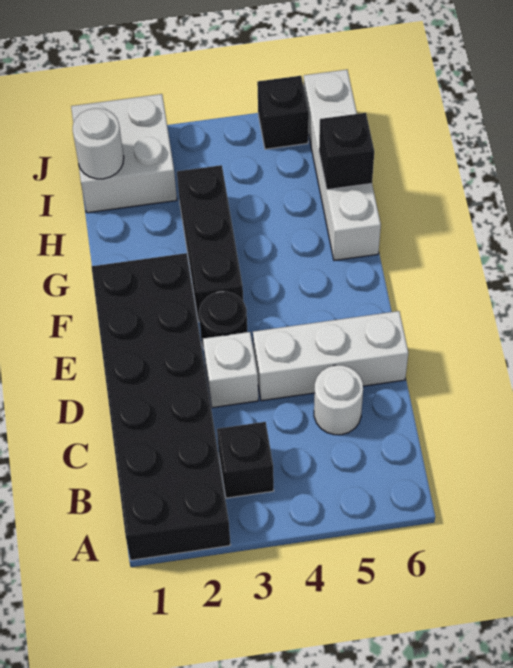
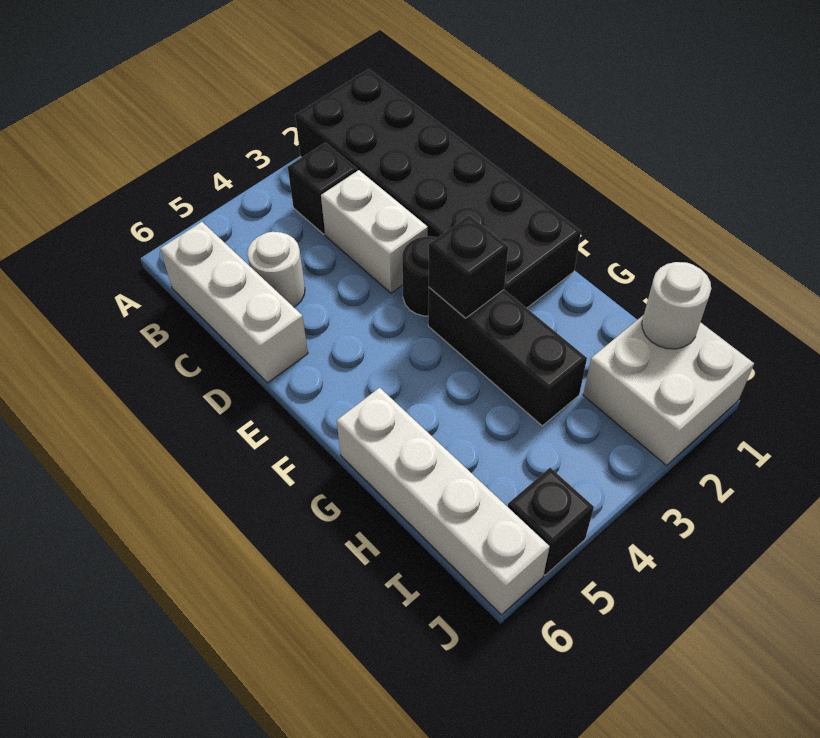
white brick D3 level 1 -> white brick C3:D3 level 1
white brick D4:D6 level 1 -> white brick B6:D6 level 1
black brick H6 level 2 -> black brick F3 level 2

